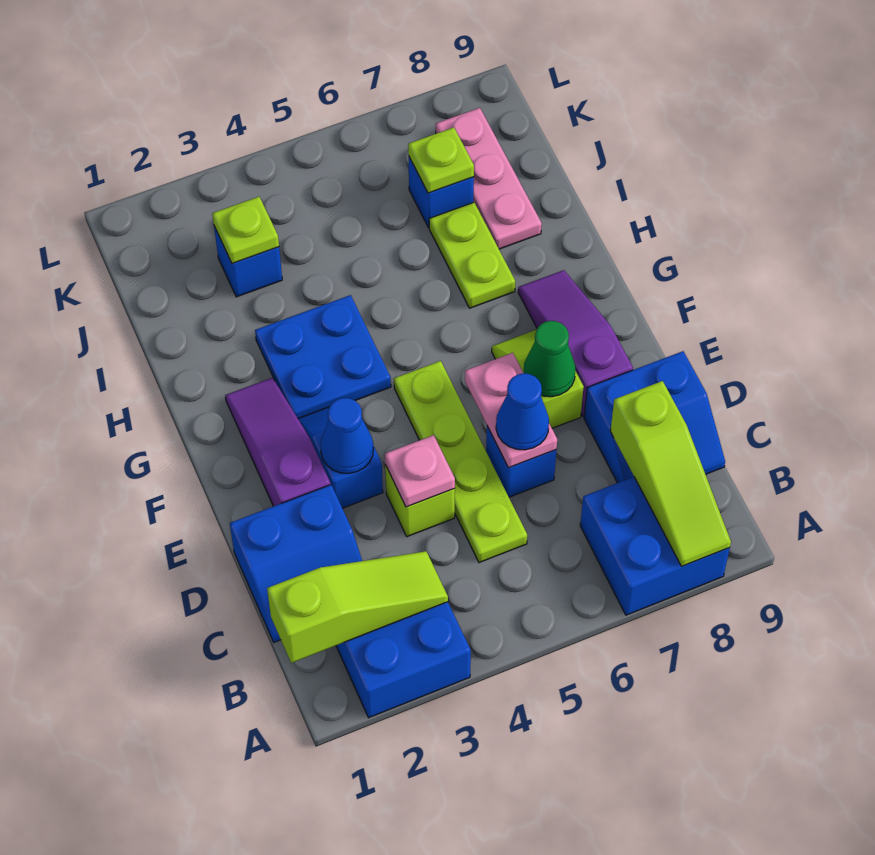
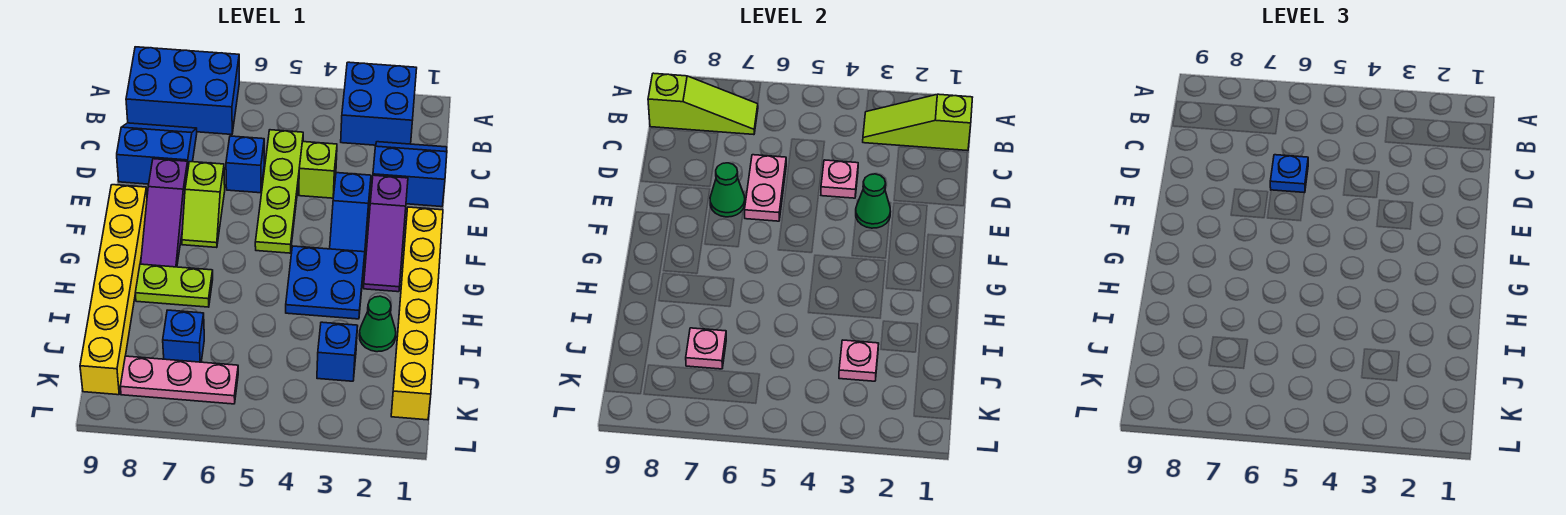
blue brick A7:B8 level 1 -> blue brick A7:B9 level 1
lime slope A8:C8 level 2 top C -> lime slope B7:B9 level 2 top 9
blue cone D6 level 3 -> blue plate D6 level 3
blue cone E3 level 2 -> green cone E3 level 2
none -> yellow brick F1:K1 level 1
none -> yellow brick F9:K9 level 1
lime plate H7:I7 level 1 -> lime plate H7:H8 level 1
none -> green cone I2 level 1
pink plate I8:K8 level 1 -> pink plate K6:K8 level 1
lime plate J3 level 2 -> pink plate J3 level 2
lime plate J7 level 2 -> pink plate J7 level 2

